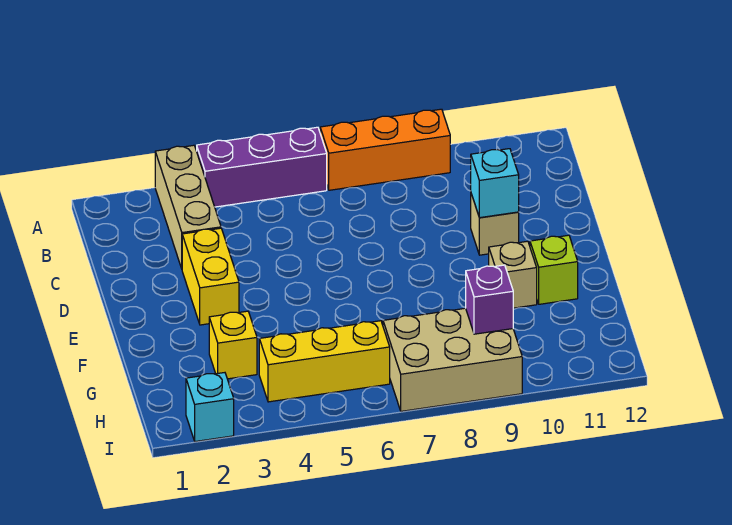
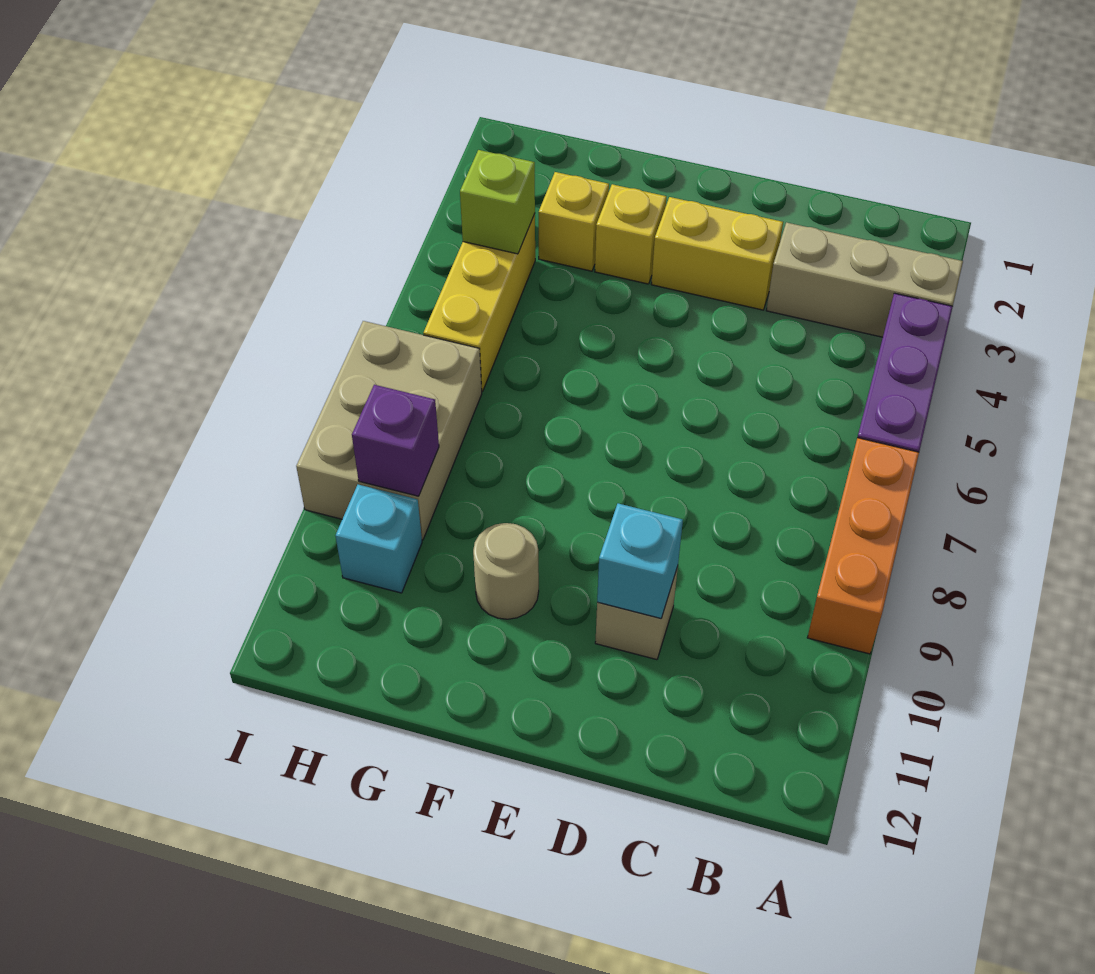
none -> yellow brick F3 level 1
tan brick F10 level 1 -> tan round brick F10 level 1
lime brick F11 level 1 -> lime brick H4 level 2
cyan brick I2 level 1 -> cyan brick H10 level 1

